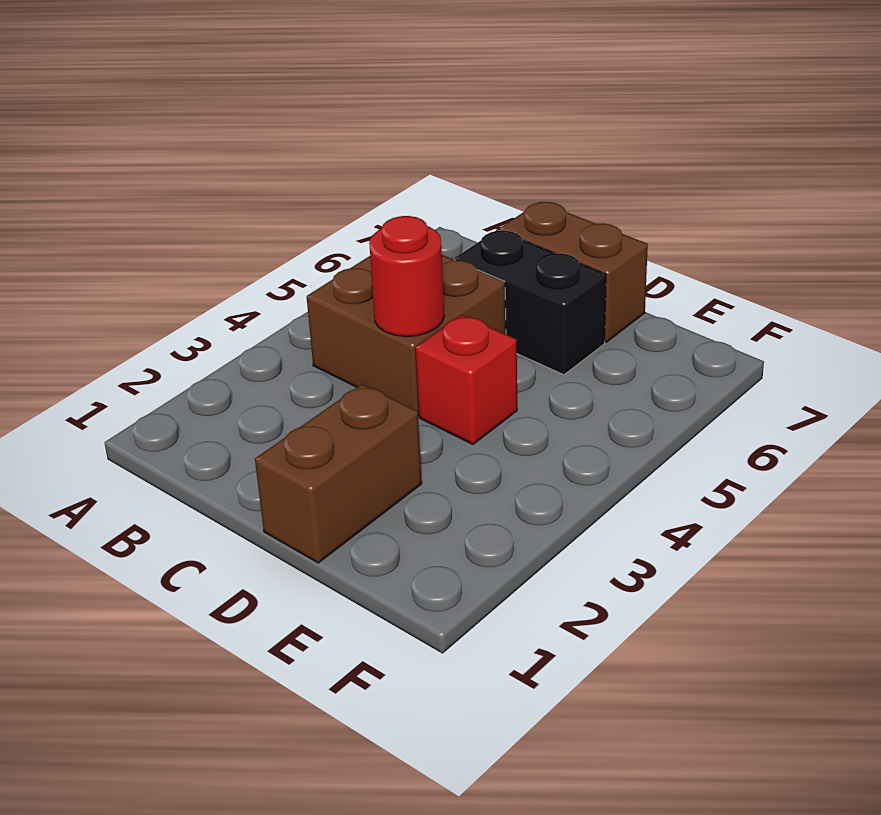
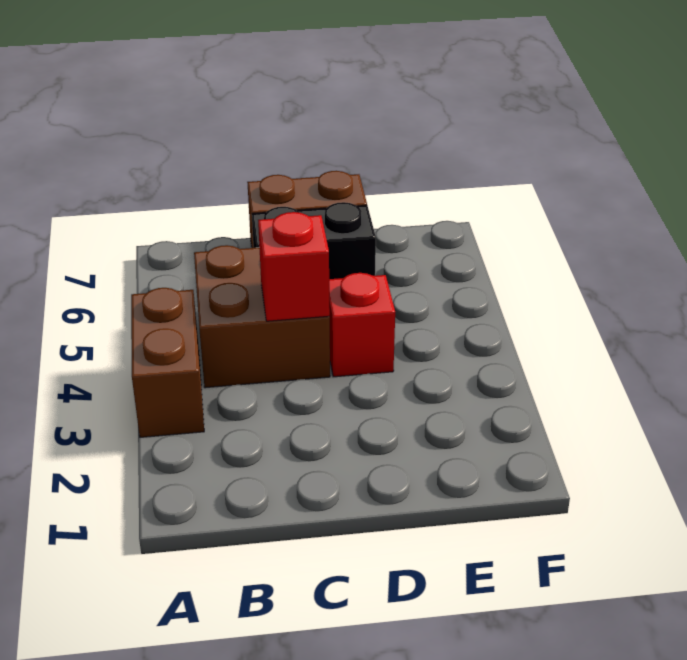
red round brick C4 level 2 -> red brick C4 level 2
brown brick D1:D2 level 1 -> brown brick A3:A4 level 1

